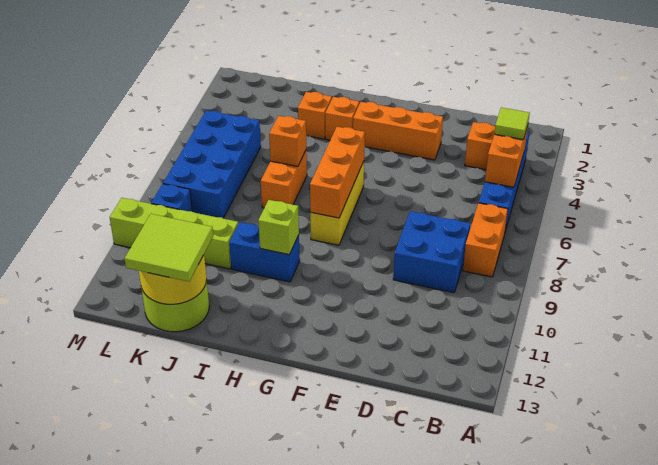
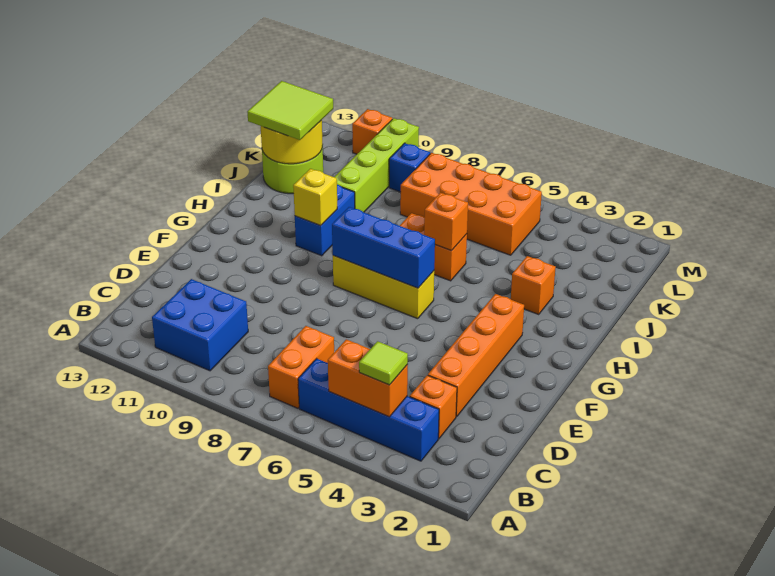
orange brick B7:B8 level 1 -> orange brick B7:C7 level 1
blue brick C8:D9 level 1 -> blue brick B10:C11 level 1
orange brick E3:G3 level 1 -> orange brick D3:G3 level 1
orange brick G6:G8 level 2 -> blue brick G6:G8 level 2
orange brick H3 level 1 -> orange brick M11 level 1
lime brick H10 level 2 -> yellow brick H10 level 2
blue brick K5:L8 level 1 -> orange brick K5:L8 level 1

